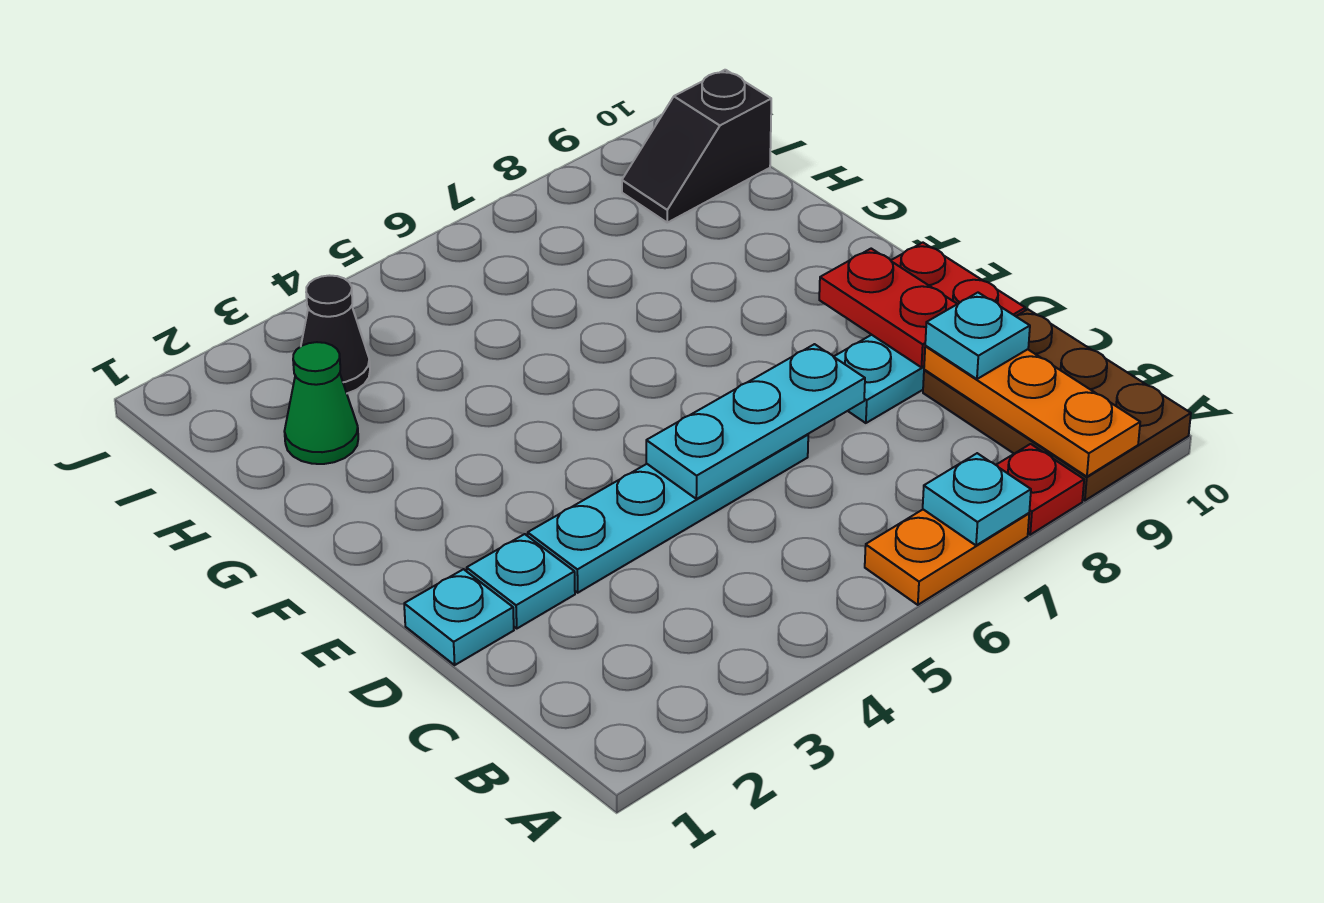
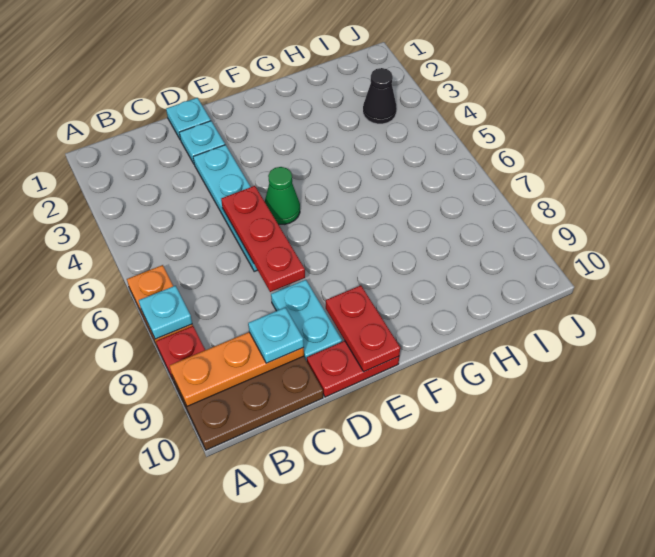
cyan plate D5:D7 level 2 -> red plate D5:D7 level 2
red plate D9:E9 level 2 -> red plate E9:E10 level 2
green cone H2 level 1 -> green cone E5 level 1
black slope I9:I10 level 1 top 10 -> none

